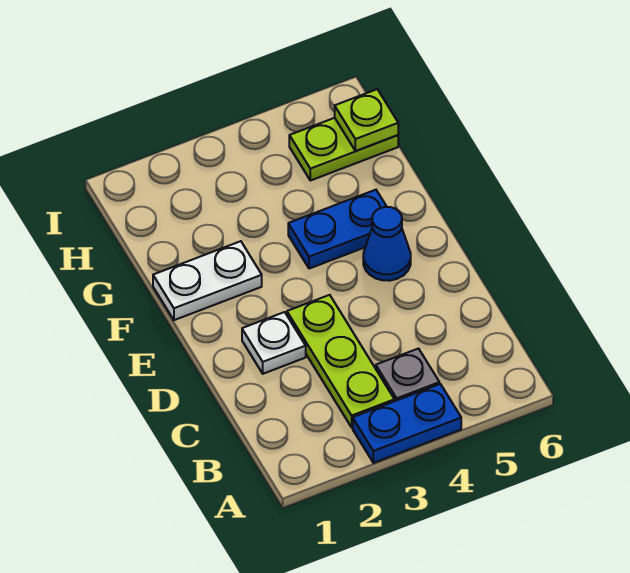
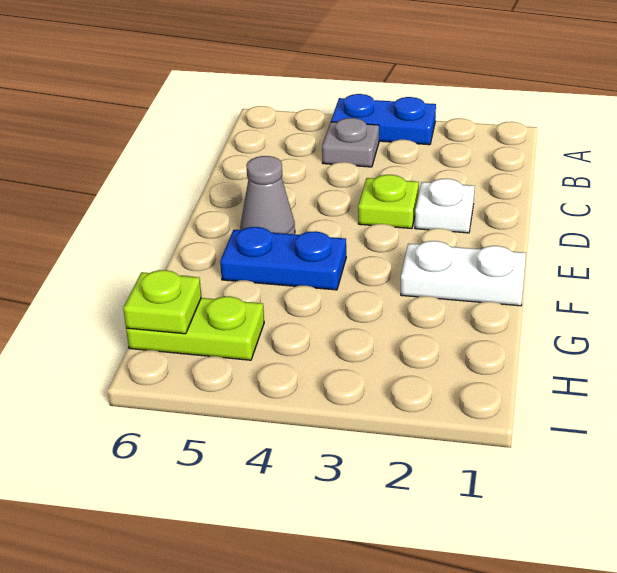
lime plate B3:D3 level 1 -> lime plate D3 level 1
blue cone E5 level 1 -> grey cone E5 level 1

